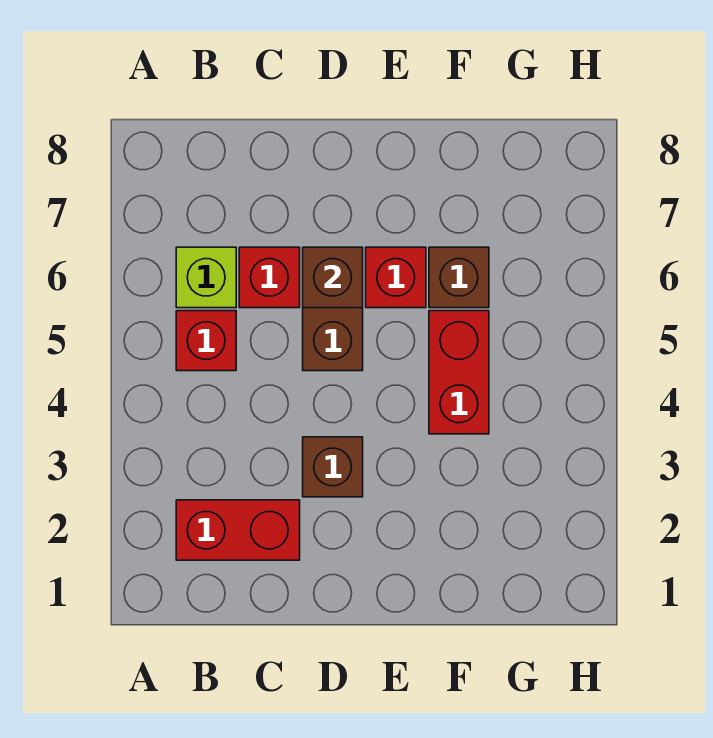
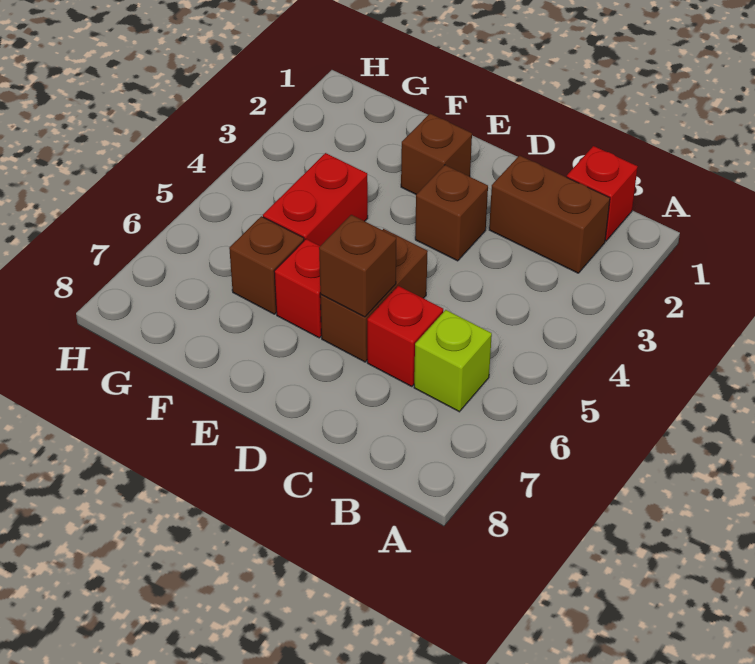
red brick B2:C2 level 1 -> brown brick B2:C2 level 1
red brick B5 level 1 -> red brick B1 level 1
none -> brown brick E2 level 1

